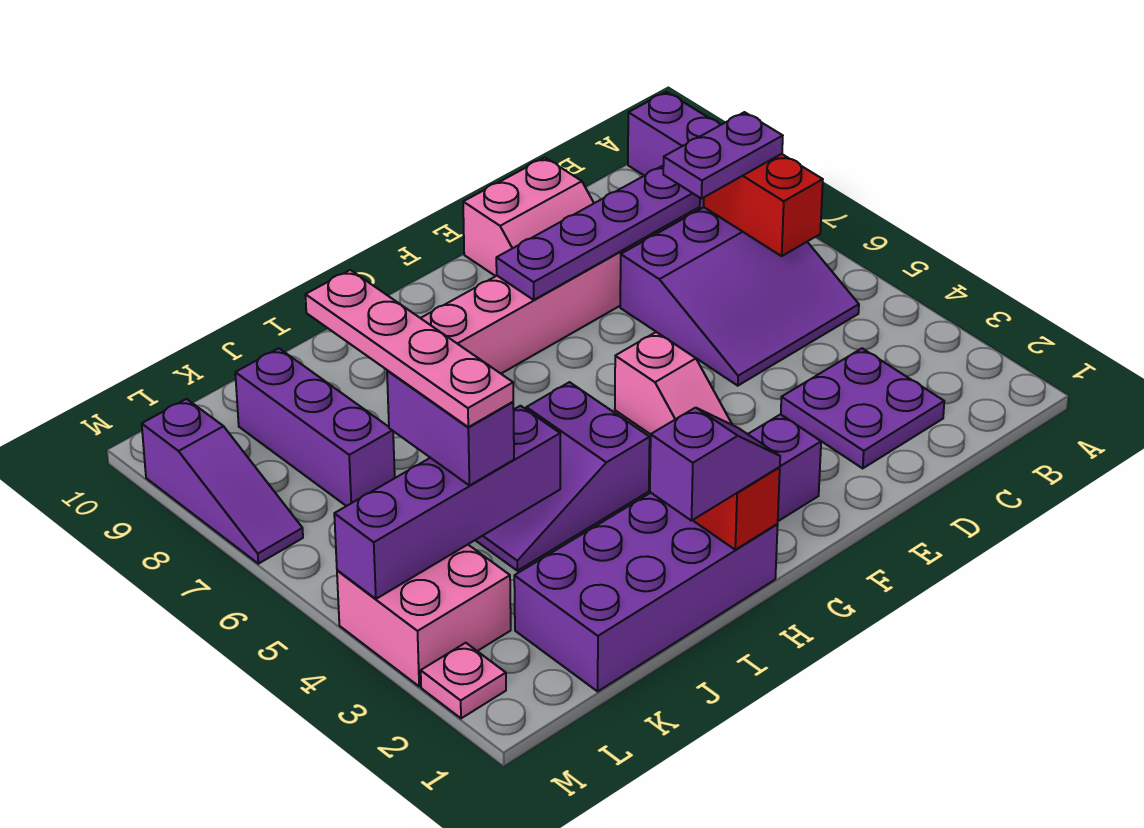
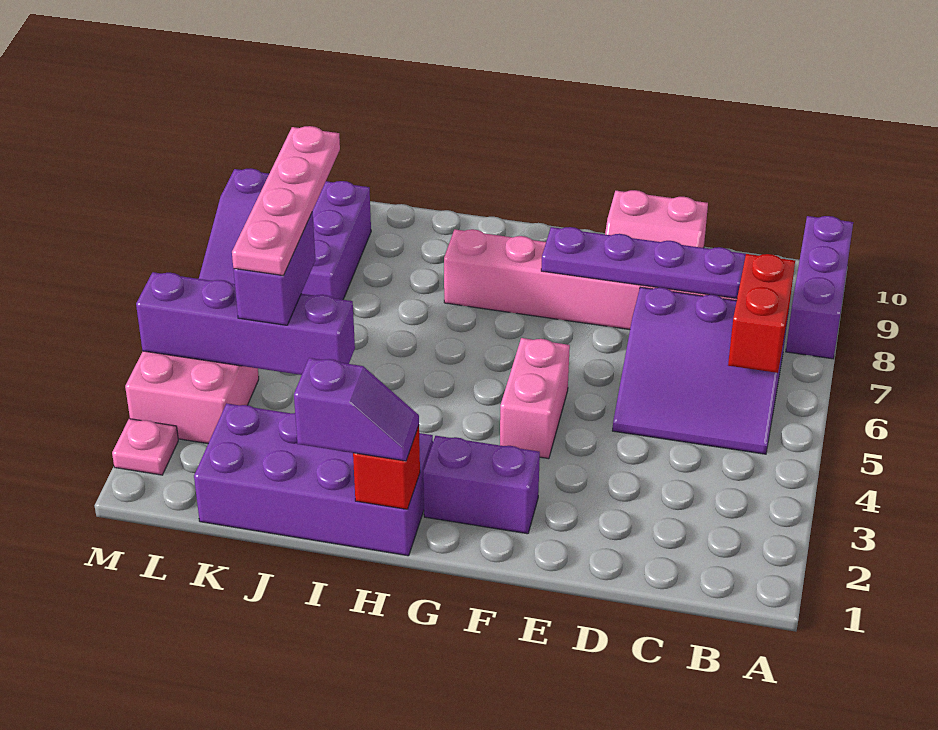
purple plate B7:C7 level 3 -> none
purple plate C2:D3 level 1 -> none
pink slope F4:F5 level 1 top 5 -> pink brick F4:F5 level 1
purple slope H4:J5 level 1 top H -> none

